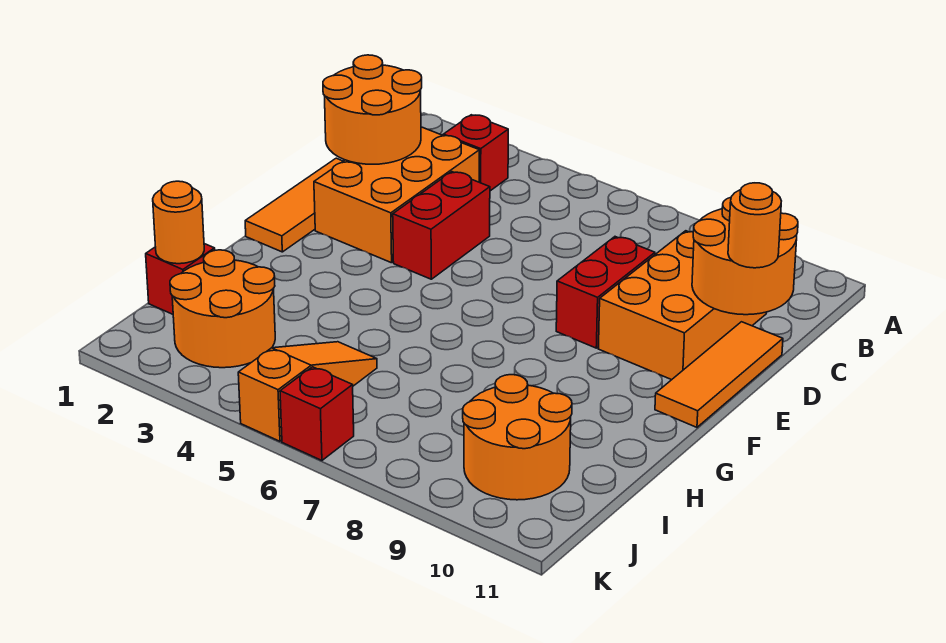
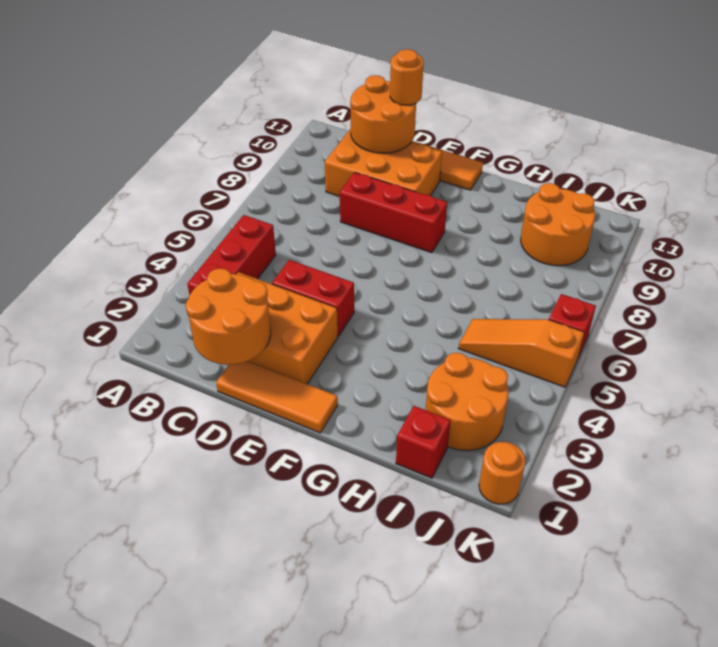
red brick B3 level 1 -> red brick B3:B5 level 1
red brick D8:E8 level 1 -> red brick D8:F8 level 1
orange round brick I1 level 2 -> orange round brick K1 level 1

